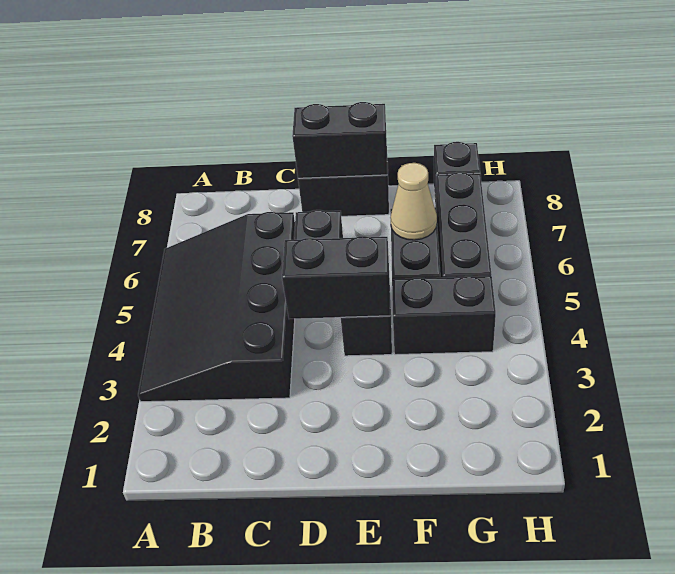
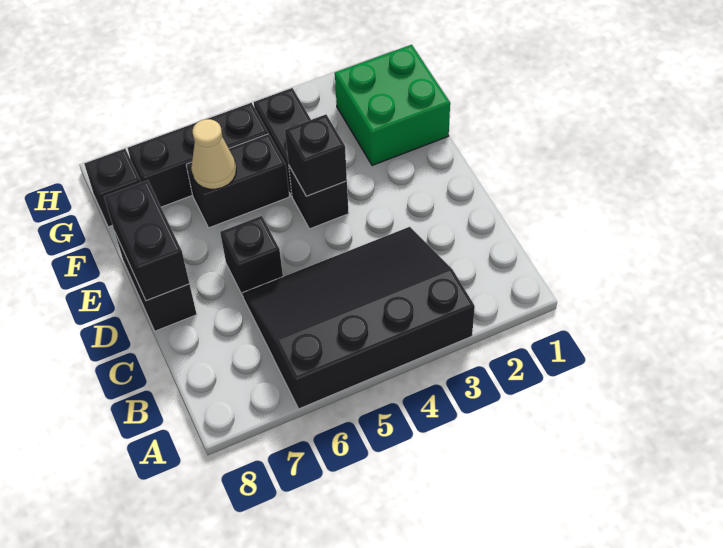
black slope A3:C6 level 1 top C -> black slope A3:C6 level 1 top A
black brick D4:E4 level 2 -> black brick E4 level 2
none -> green brick F1:G2 level 1

